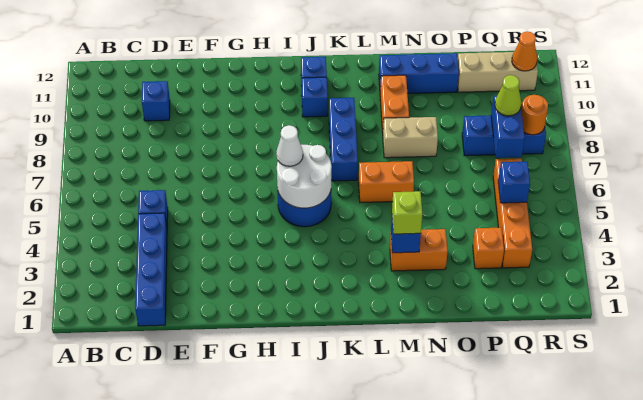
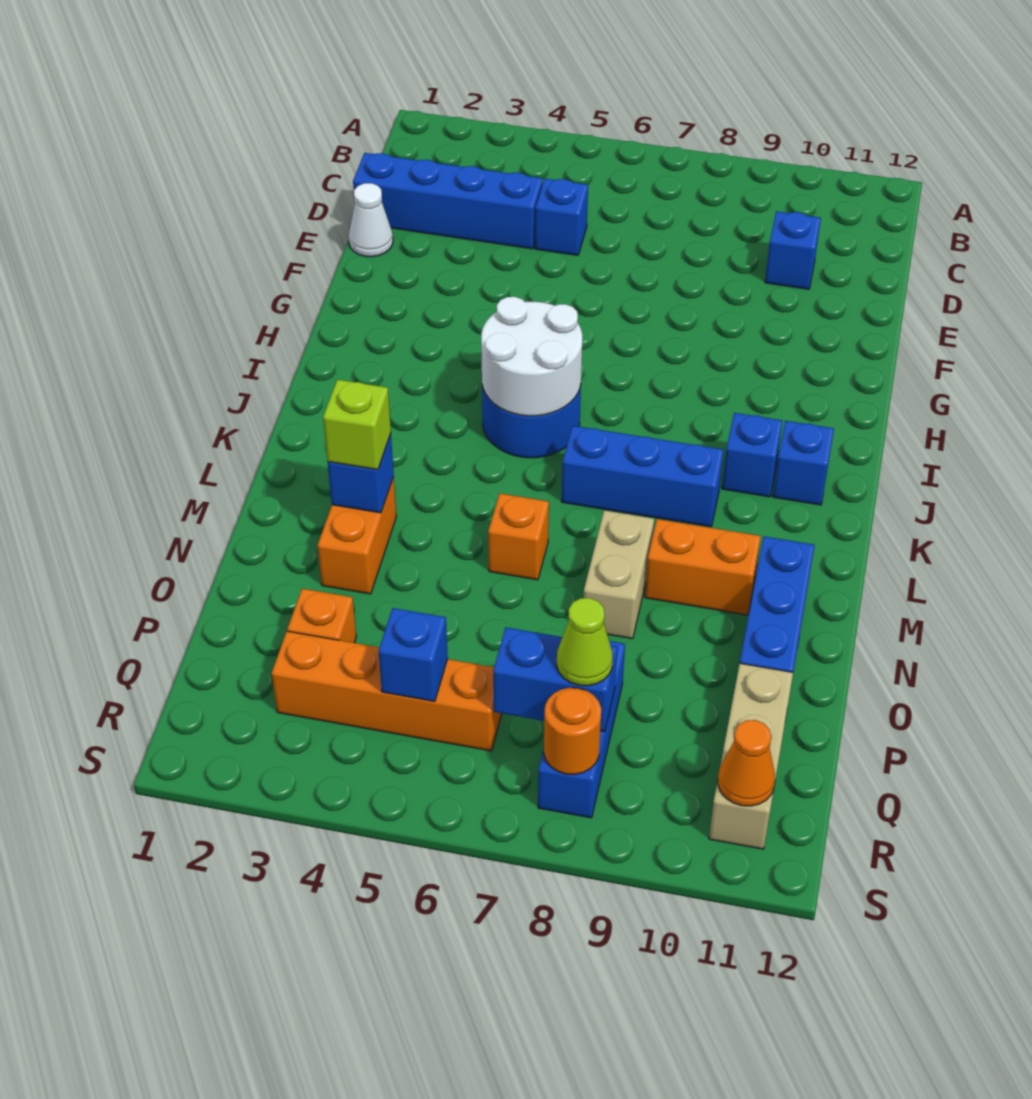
white cone I6 level 3 -> white cone E1 level 1
orange brick L6:M6 level 1 -> orange brick M6 level 1

